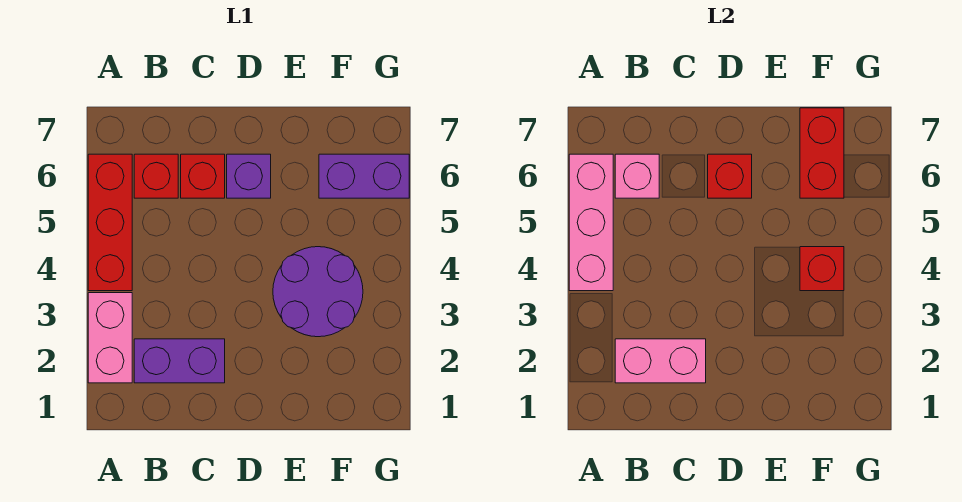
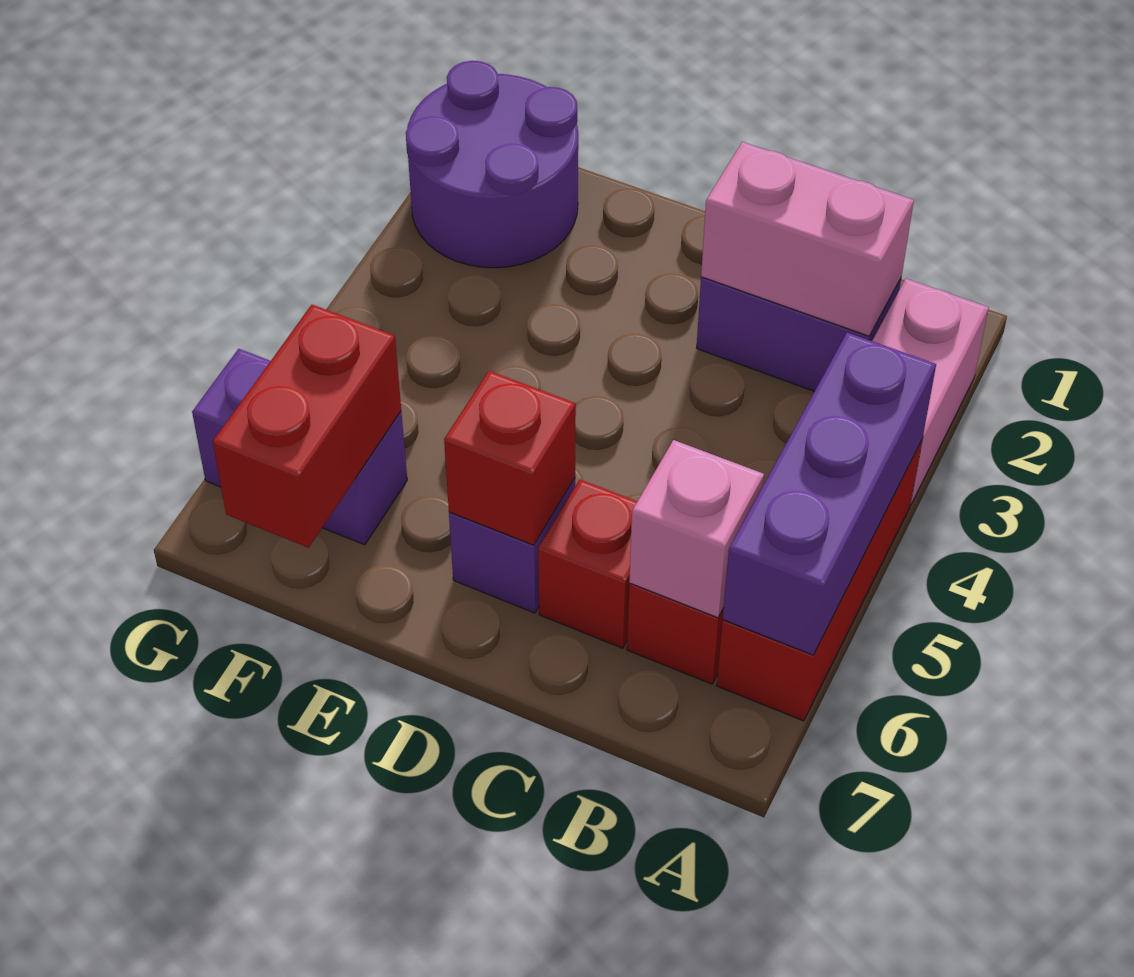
pink brick A4:A6 level 2 -> purple brick A4:A6 level 2
purple round brick E3:F4 level 1 -> purple round brick F1:G2 level 1
red brick F4 level 2 -> none

